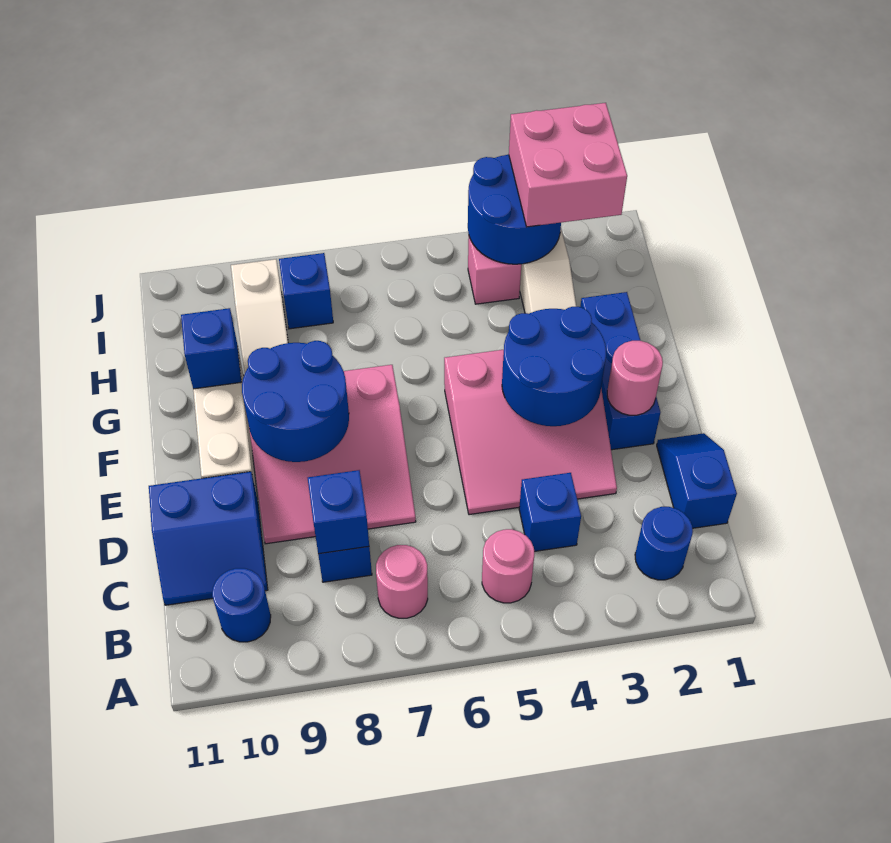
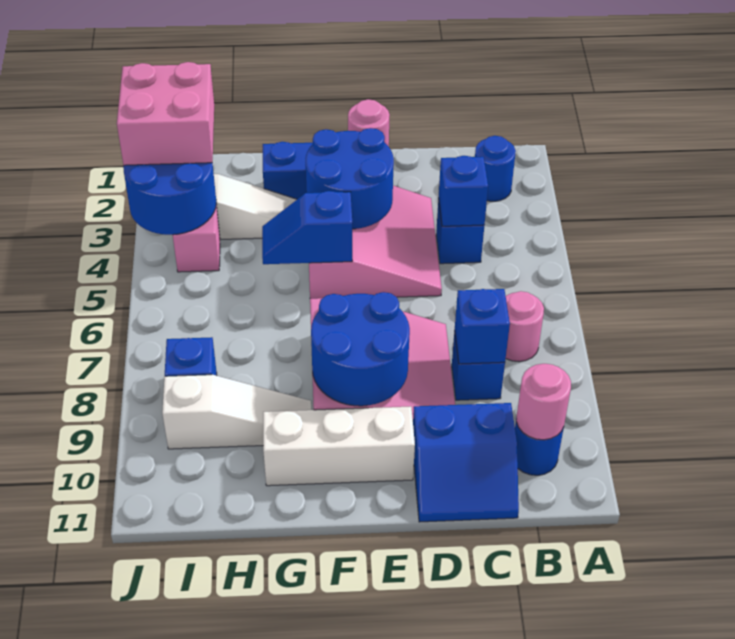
pink round brick B5 level 1 -> pink round brick B10 level 2
blue slope C1:D1 level 1 top C -> blue slope F5:G5 level 2 top F
blue slope C10:D11 level 1 top D -> blue slope C10:D11 level 1 top 10
blue brick G10 level 2 -> blue brick C4 level 2

